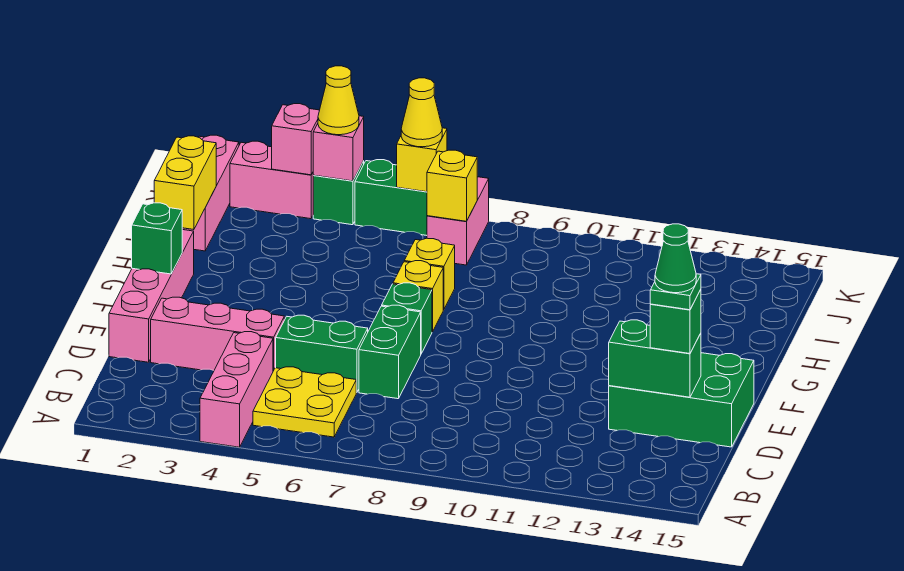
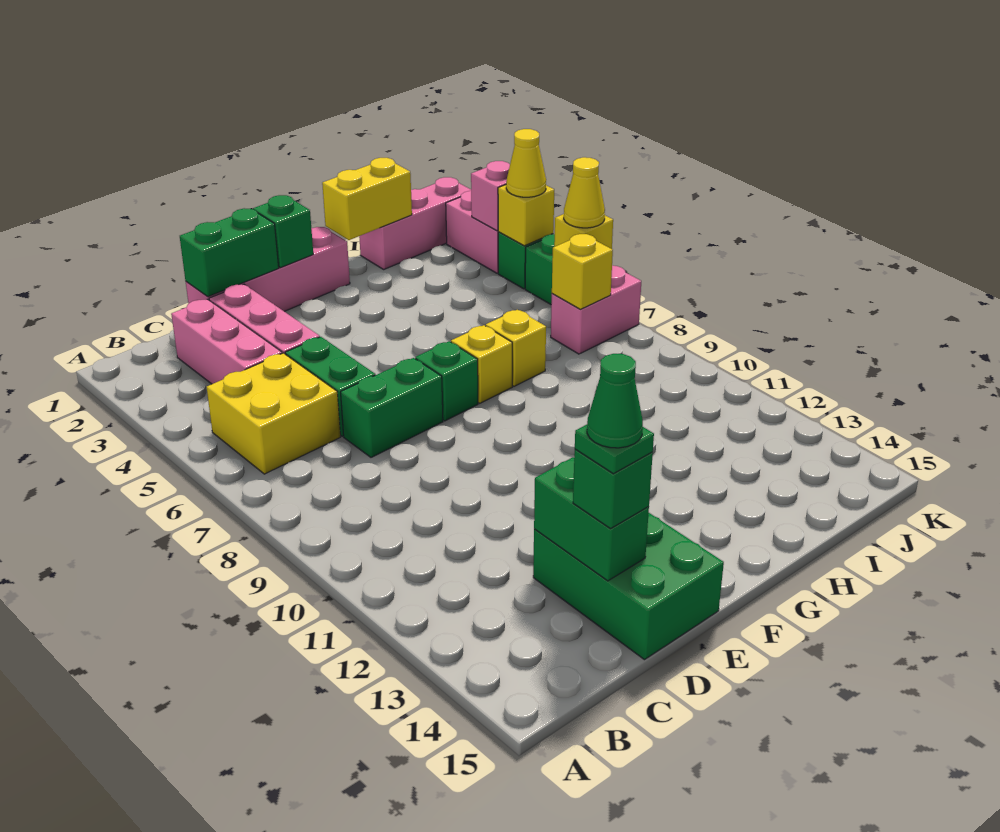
pink brick A4:C4 level 1 -> pink brick C2:C4 level 1
yellow plate B5:C6 level 1 -> yellow brick B5:C6 level 1
none -> green brick D1:E1 level 2
pink brick K4 level 2 -> yellow brick K4 level 2

